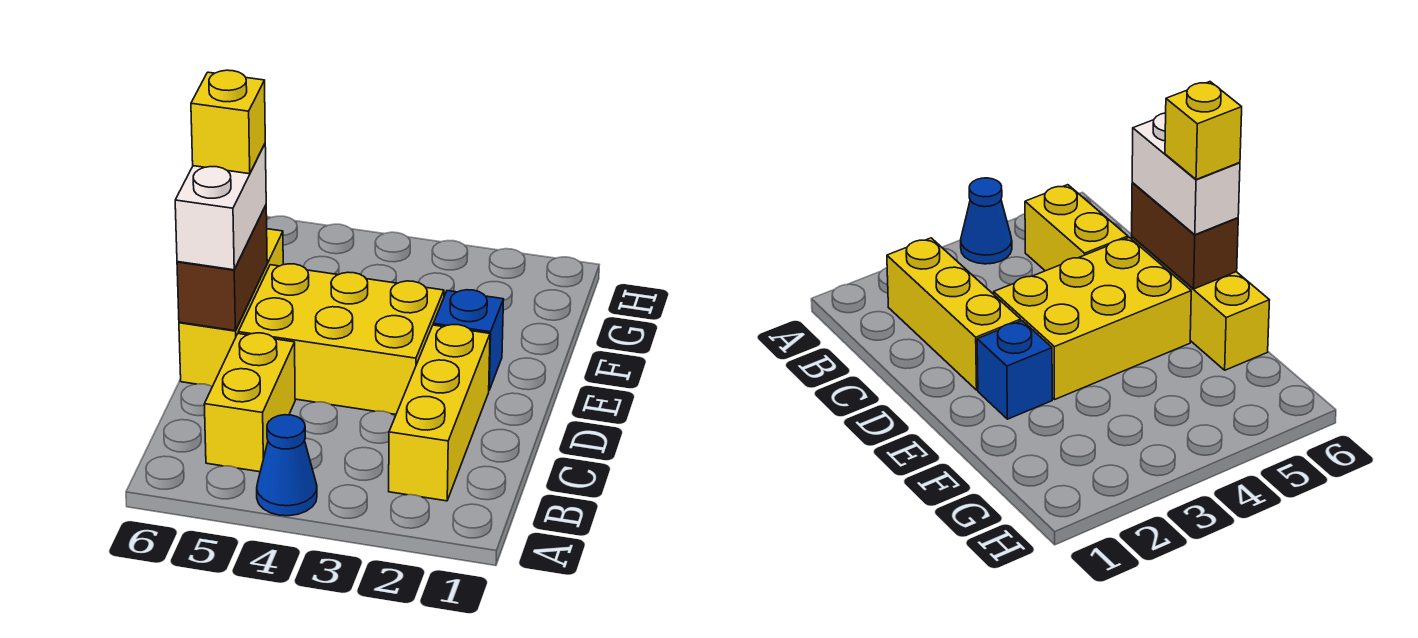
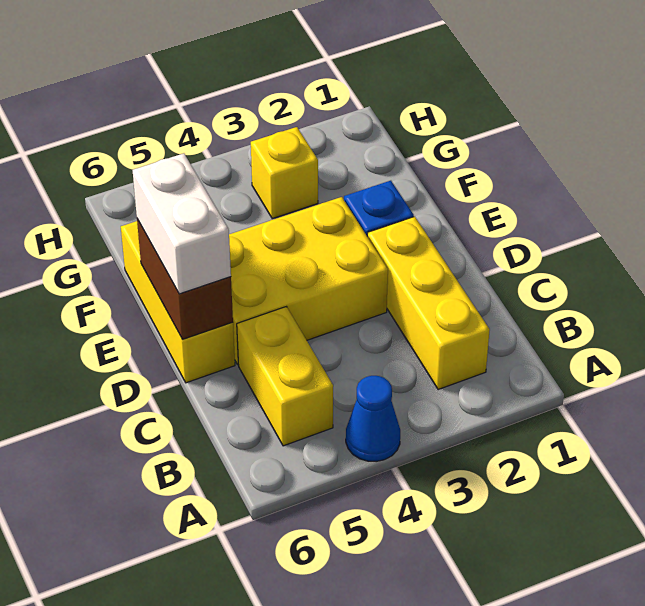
yellow brick E6 level 4 -> yellow brick G3 level 1

